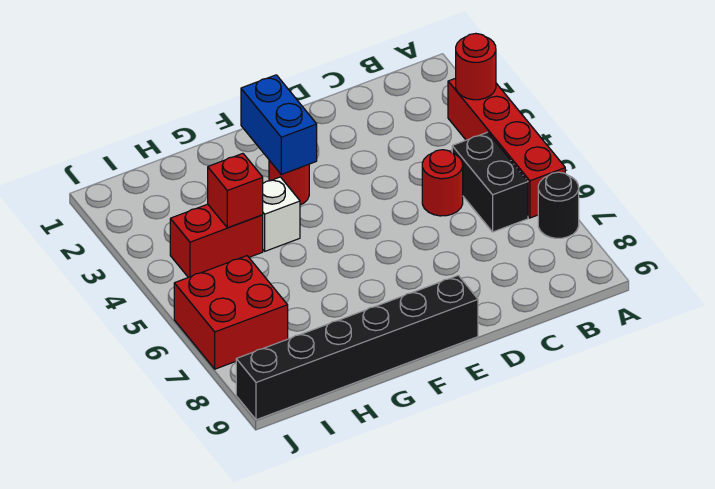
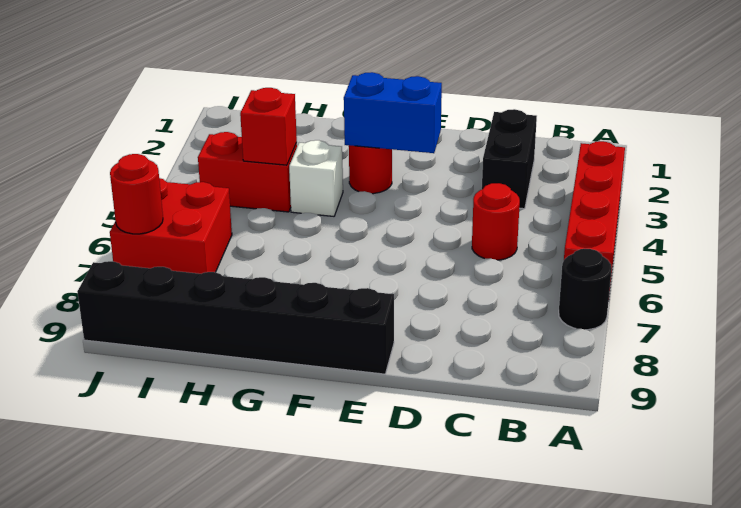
red round brick A3 level 2 -> red round brick J7 level 2
black brick B5:B6 level 1 -> black brick C2:C3 level 1
blue brick F2:F3 level 2 -> blue brick E3:F3 level 2

